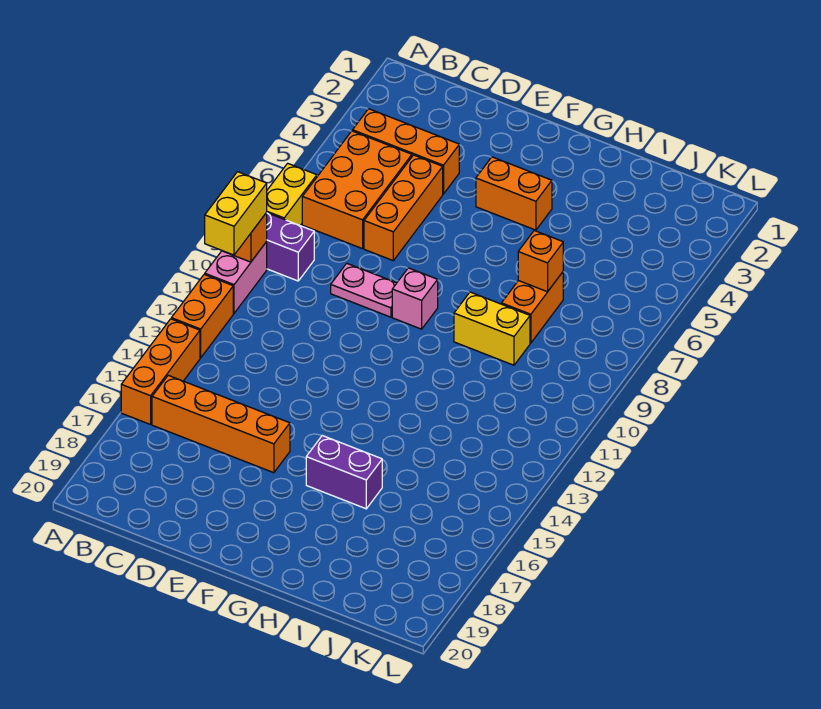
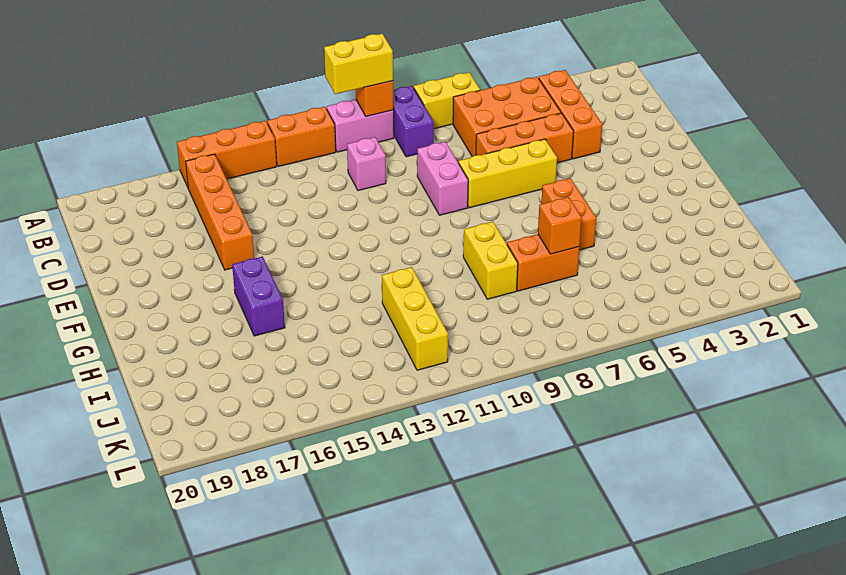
pink plate D9:E9 level 1 -> pink brick D9:E9 level 1
none -> yellow brick E6:E8 level 1
orange brick F4:G4 level 1 -> orange brick G6:H6 level 1
pink brick F9 level 1 -> pink brick C11 level 1
none -> yellow brick I12:K12 level 1

